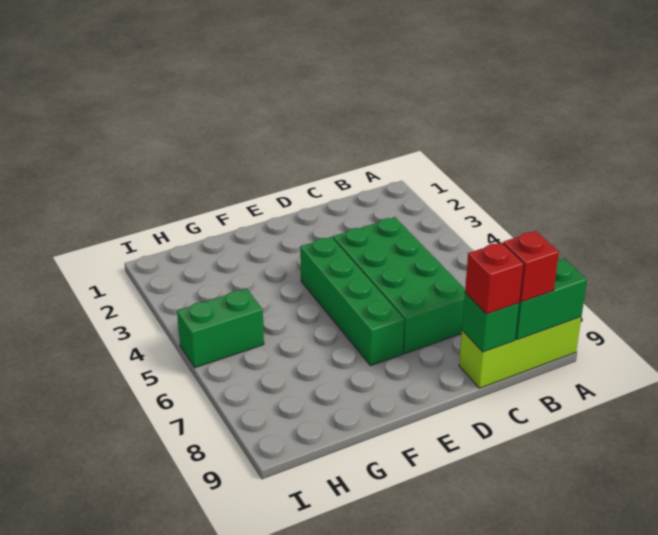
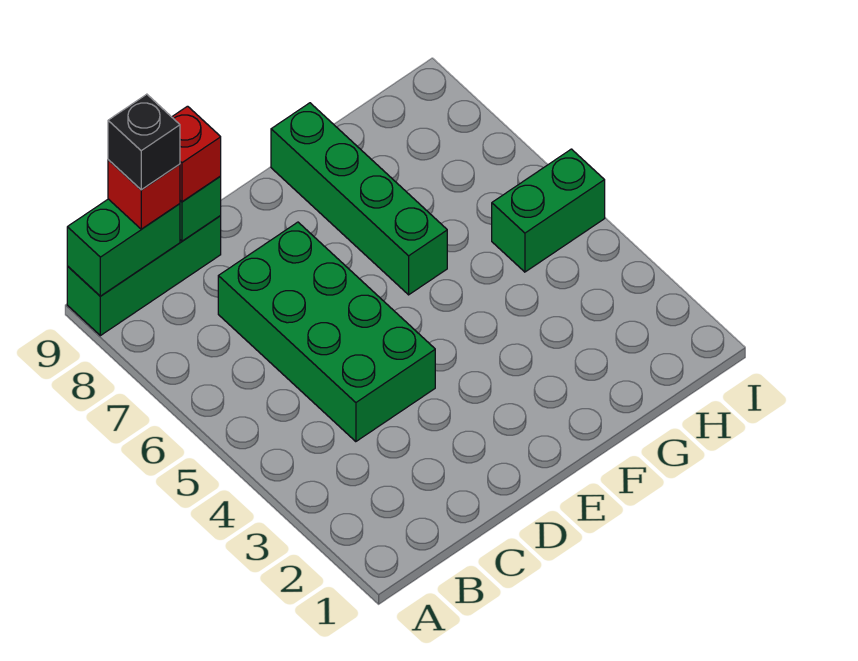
lime brick A9:C9 level 1 -> green brick A9:C9 level 1
none -> black brick B9 level 4
green brick E4:E7 level 1 -> green brick F6:F9 level 1

